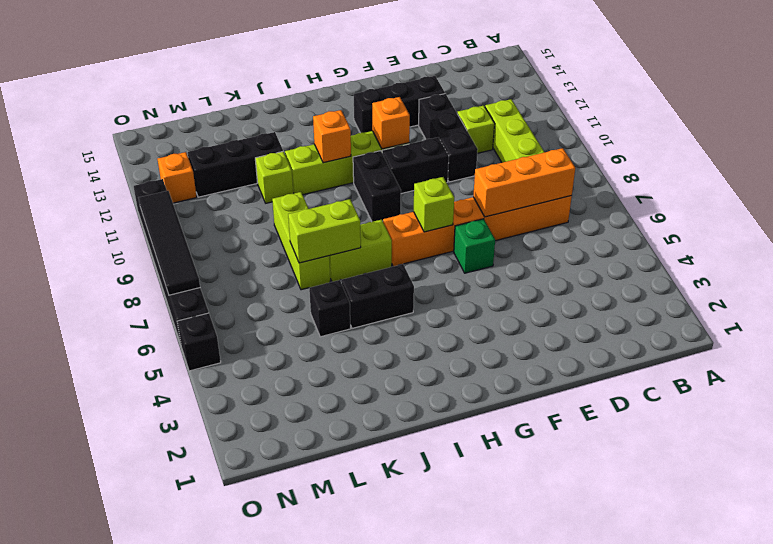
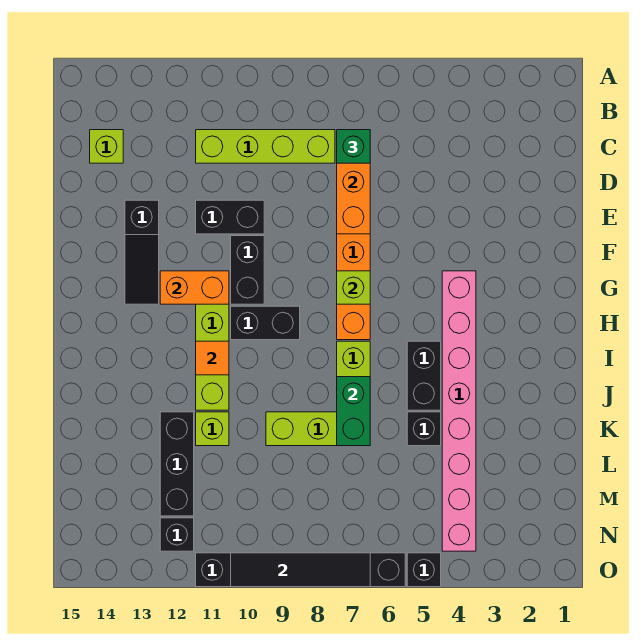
lime brick D11 level 1 -> lime brick C14 level 1
black brick E10:E12 level 1 -> black brick E10:E11 level 1
black brick E13:G13 level 1 -> black slope E13:G13 level 1 top E
green brick F6 level 1 -> green brick C7 level 3
none -> pink brick G4:N4 level 1
orange brick G11 level 2 -> orange brick G11:G12 level 2
orange brick I11 level 2 -> orange tile I11 level 2
lime brick J7:K7 level 2 -> green brick J7:K7 level 2
orange brick N12 level 1 -> black brick N12 level 1

